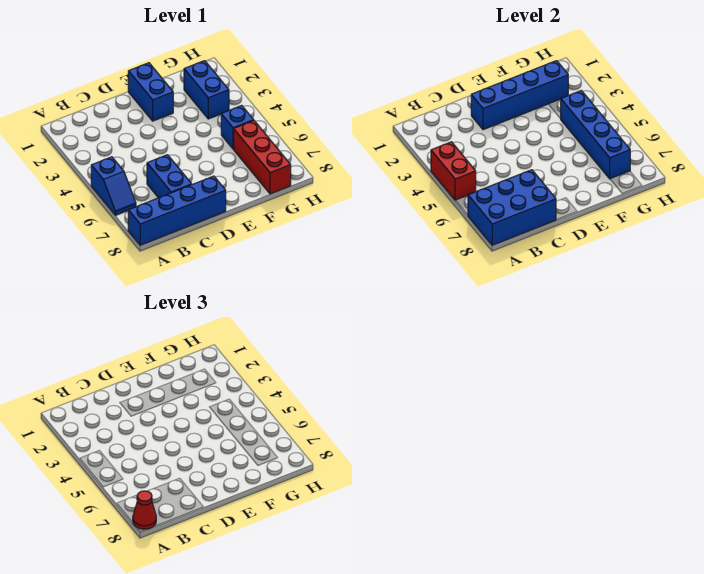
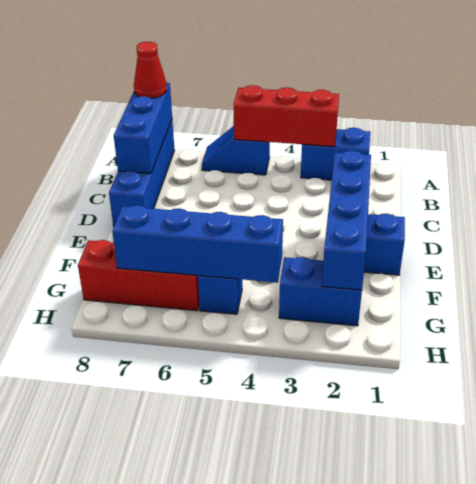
red brick A4:A5 level 2 -> red brick A3:A5 level 2
blue brick A7:C8 level 2 -> blue brick A8:C8 level 2
blue brick C6:C7 level 1 -> blue brick A2:A3 level 1

